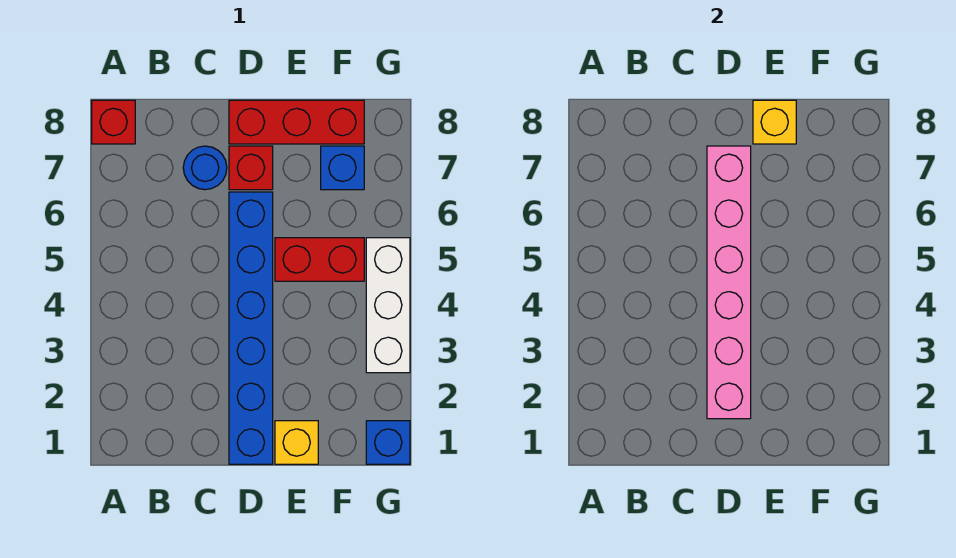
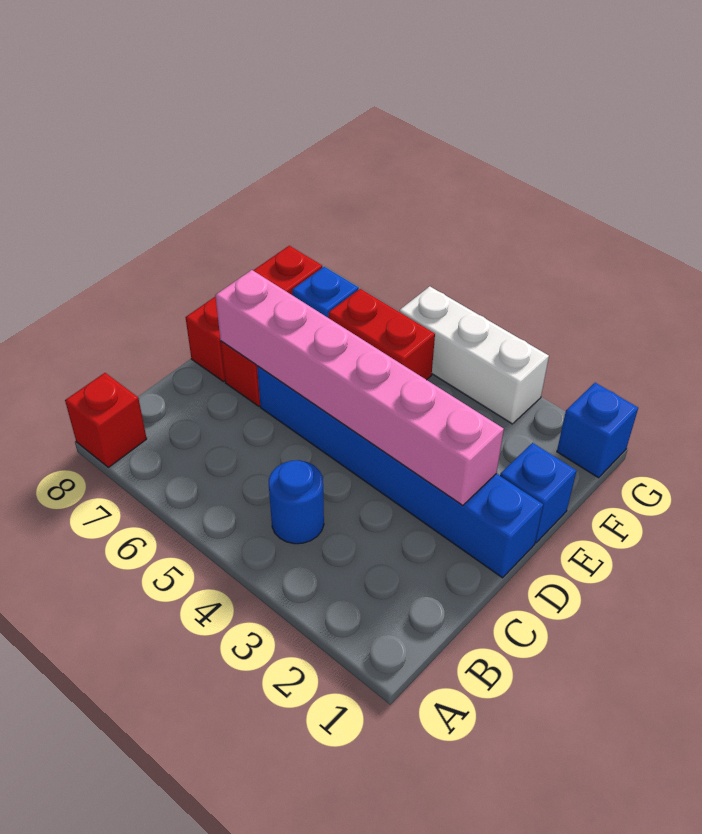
blue round brick C7 level 1 -> blue round brick B4 level 1
yellow brick E1 level 1 -> blue brick E1 level 1
red brick E5:F5 level 1 -> red brick F5:F6 level 1
yellow brick E8 level 2 -> none

